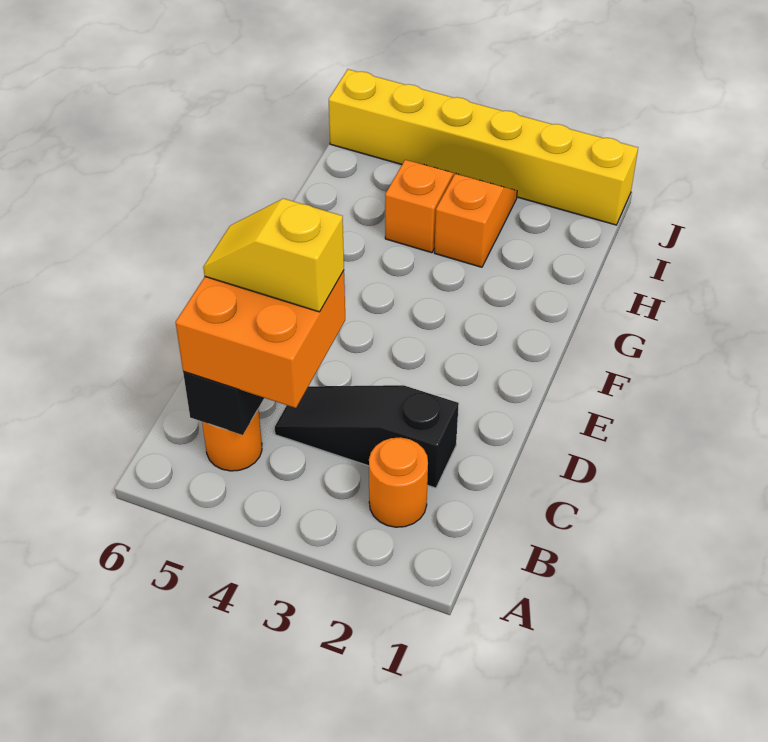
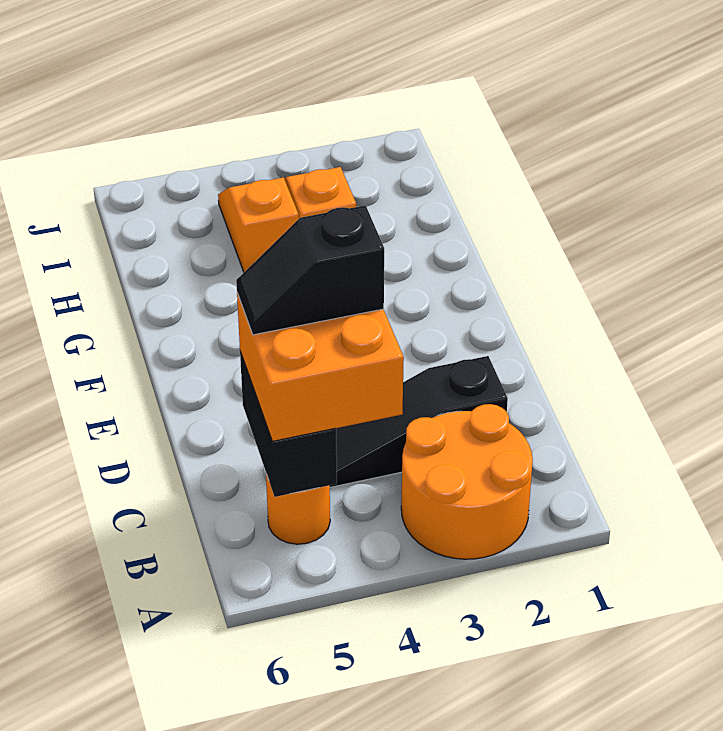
orange round brick B2 level 1 -> orange round brick A2:B3 level 1
yellow slope C4:C5 level 4 top 4 -> black slope C4:C5 level 4 top 4
yellow brick J1:J6 level 1 -> none

